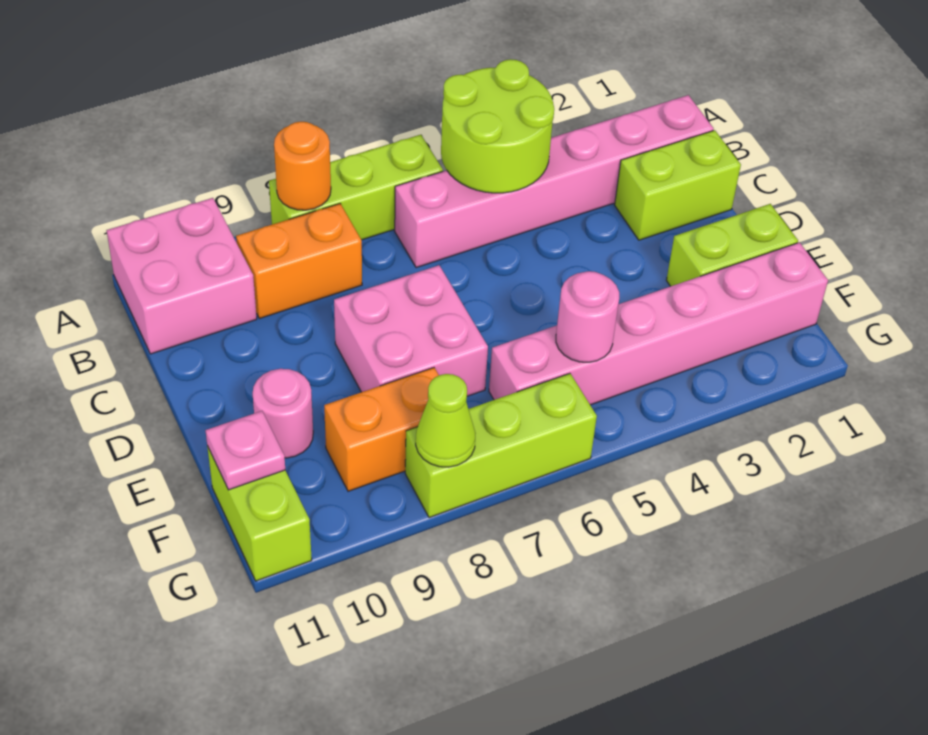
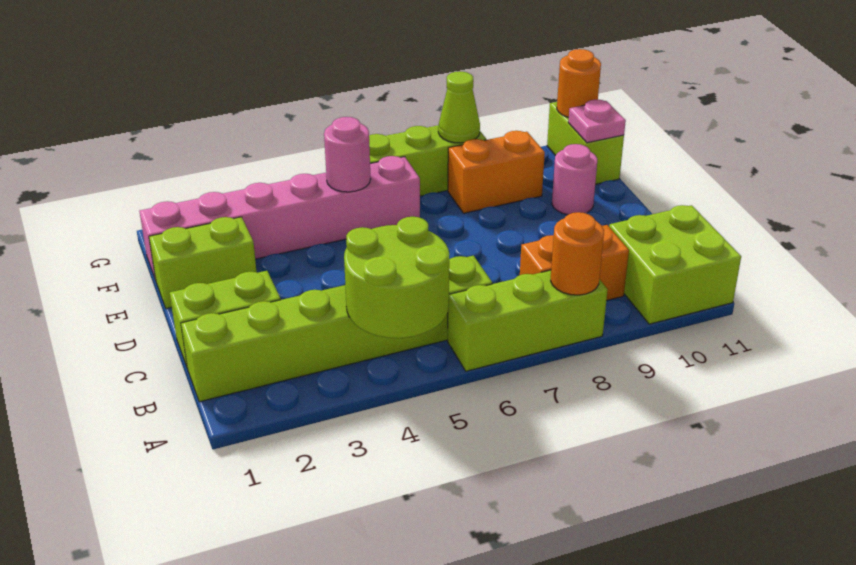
pink brick A10:B11 level 1 -> lime brick A10:B11 level 1
pink brick B1:B6 level 1 -> lime brick B1:B6 level 1
pink brick D7:E8 level 1 -> none
none -> orange round brick G11 level 2

